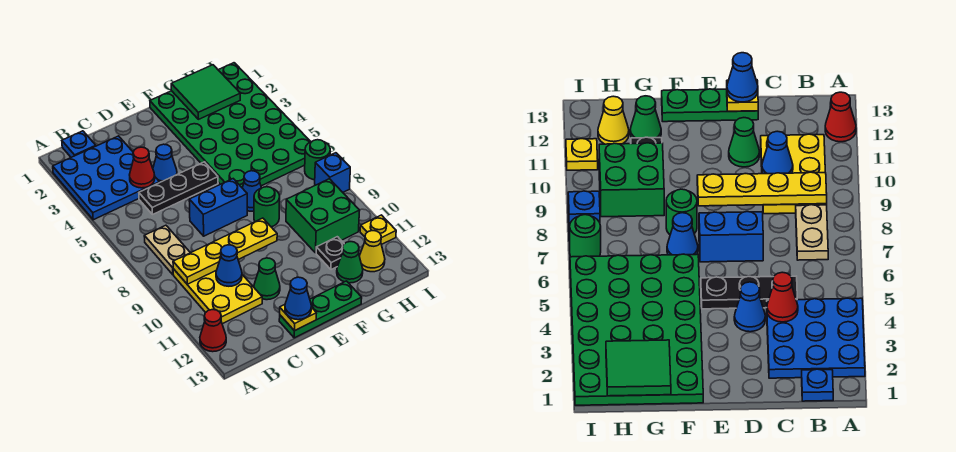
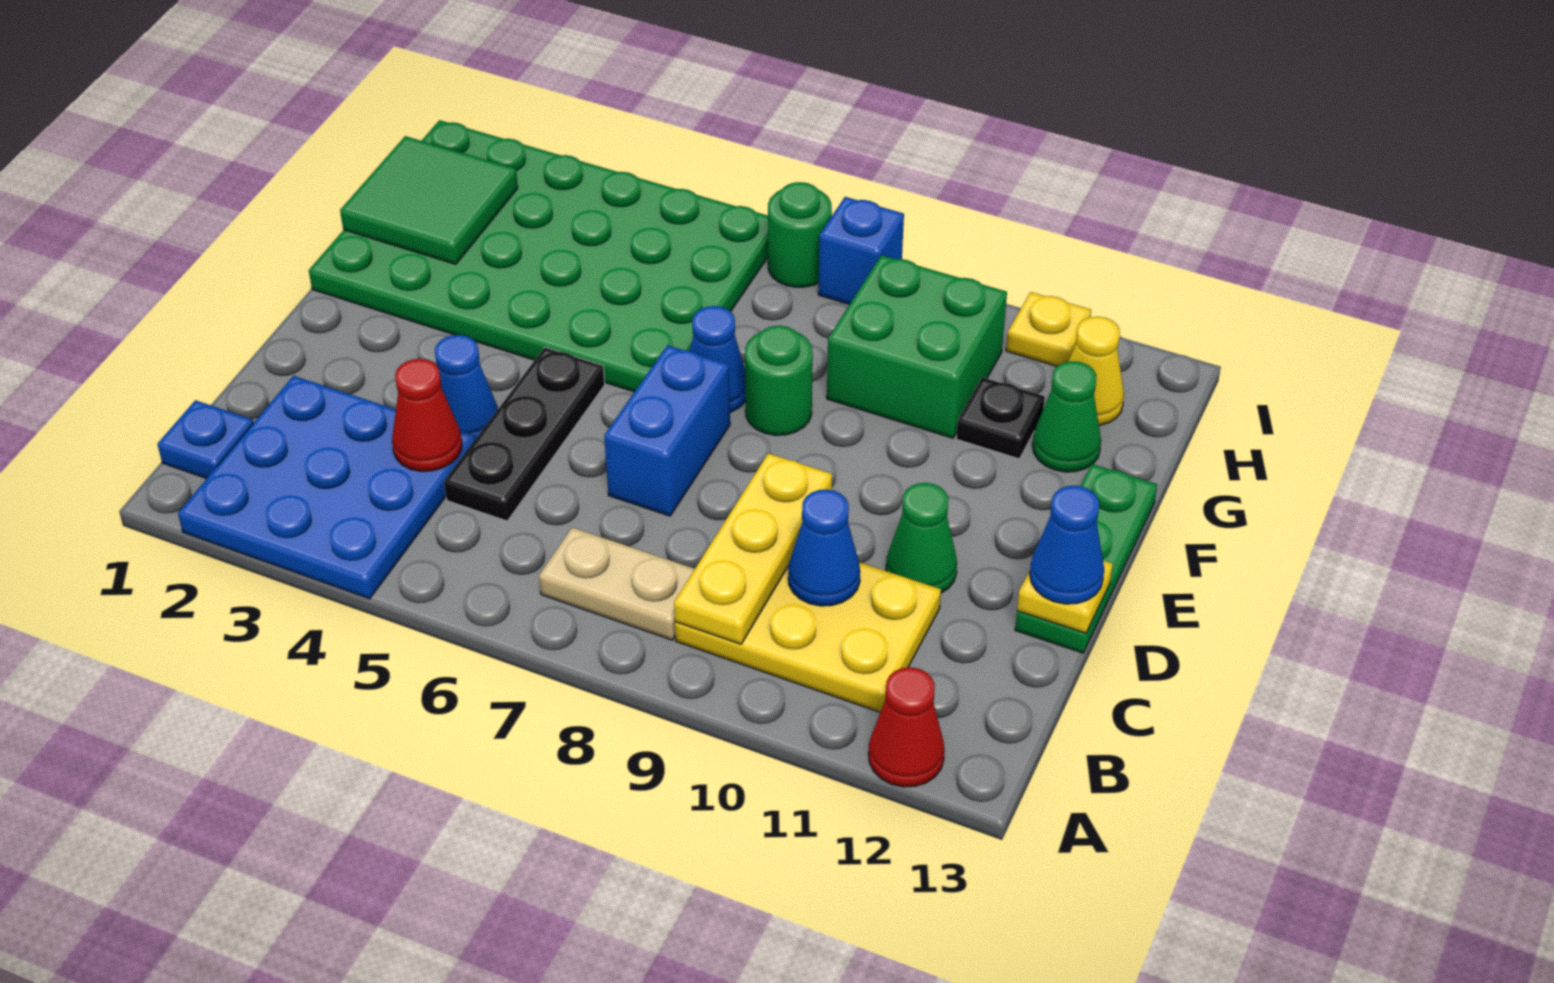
yellow plate B9:E9 level 2 -> yellow plate B9:D9 level 2

